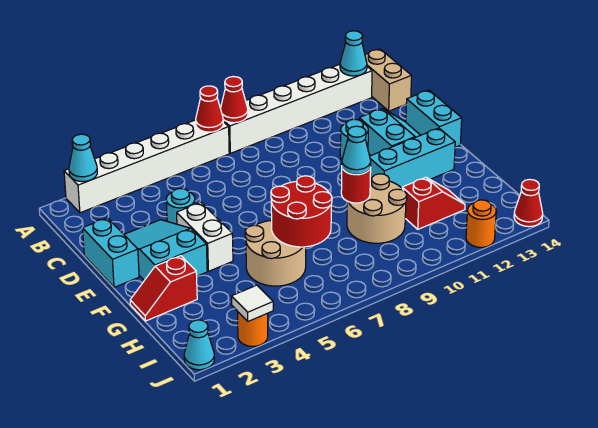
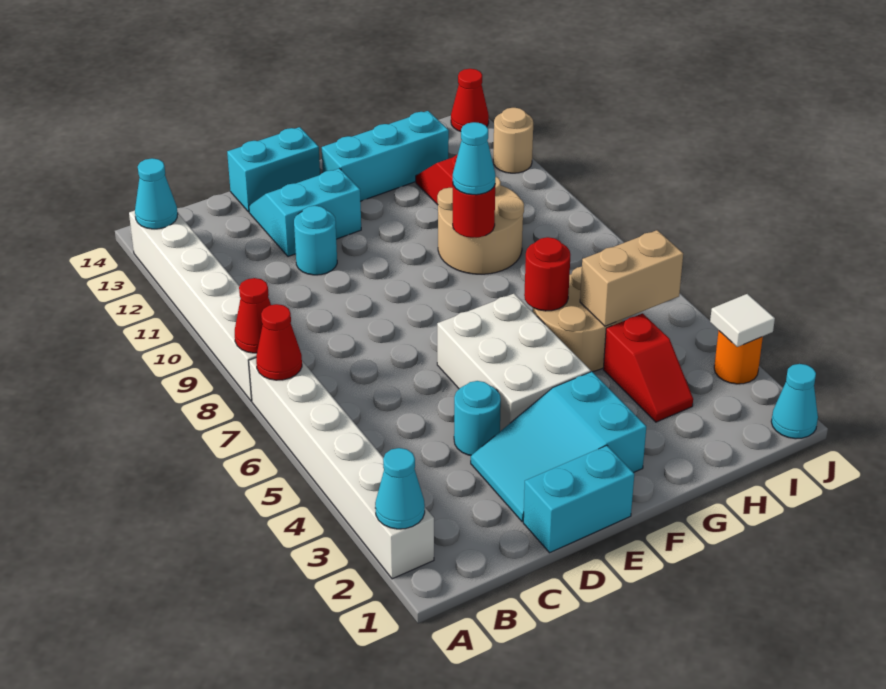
tan brick A14:B14 level 1 -> tan brick H5:I5 level 2
white brick E4:F4 level 1 -> white brick E4:F6 level 1
cyan brick F11:F13 level 1 -> cyan brick F13:H13 level 1
red slope G1:G2 level 1 top 2 -> red slope H3:H4 level 1 top 4
red round brick G6:H7 level 2 -> red round brick G6 level 2
orange round brick J12 level 1 -> tan round brick J12 level 1

